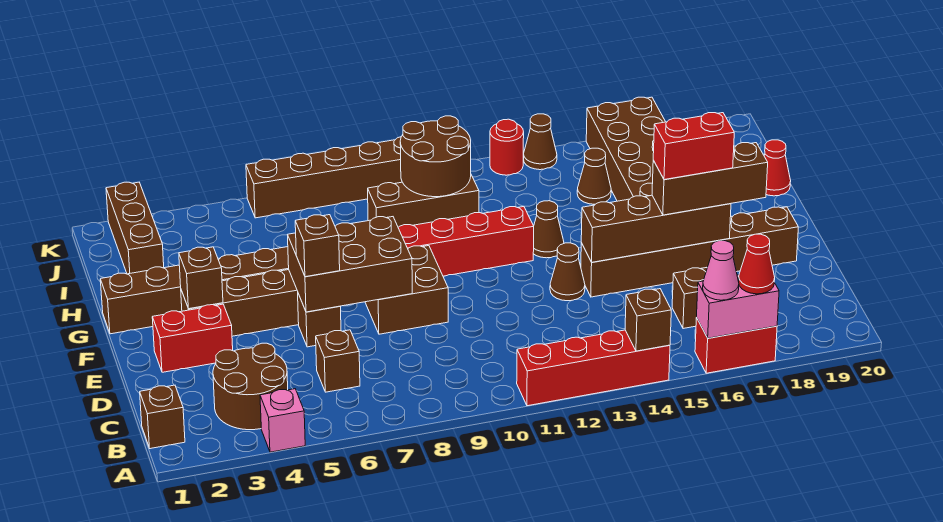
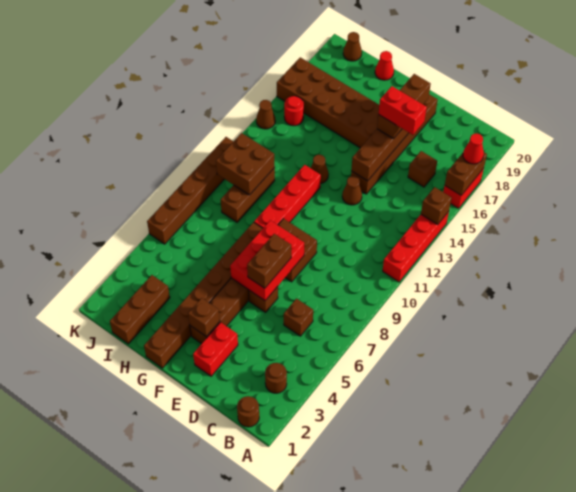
pink brick A4 level 1 -> none
pink brick A16:A17 level 2 -> brown brick A16:A17 level 2
pink cone A16 level 3 -> none
brown brick B1 level 1 -> brown round brick B1 level 1
brown round brick B3:C4 level 1 -> brown round brick B3 level 1
brown brick E6:F8 level 2 -> red brick E6:F8 level 2
brown brick E6 level 3 -> brown brick E6:E7 level 3
red brick E16:E17 level 4 -> red brick D16:E16 level 4
brown brick I2:K2 level 1 -> brown brick I1:I3 level 1
brown round brick I10:J11 level 2 -> brown brick I10:J11 level 2
brown cone I15 level 1 -> brown cone J20 level 1
red round brick K13 level 1 -> red round brick J15 level 1

